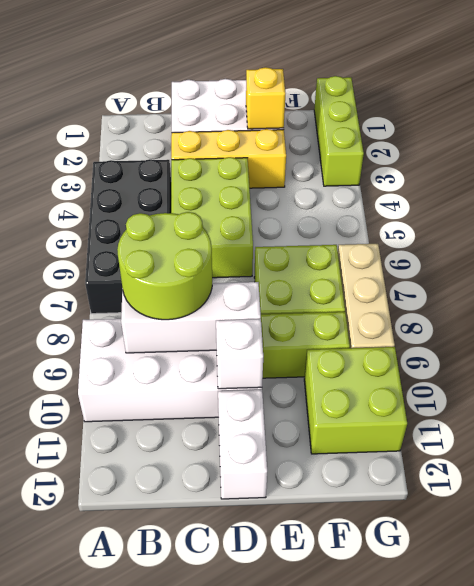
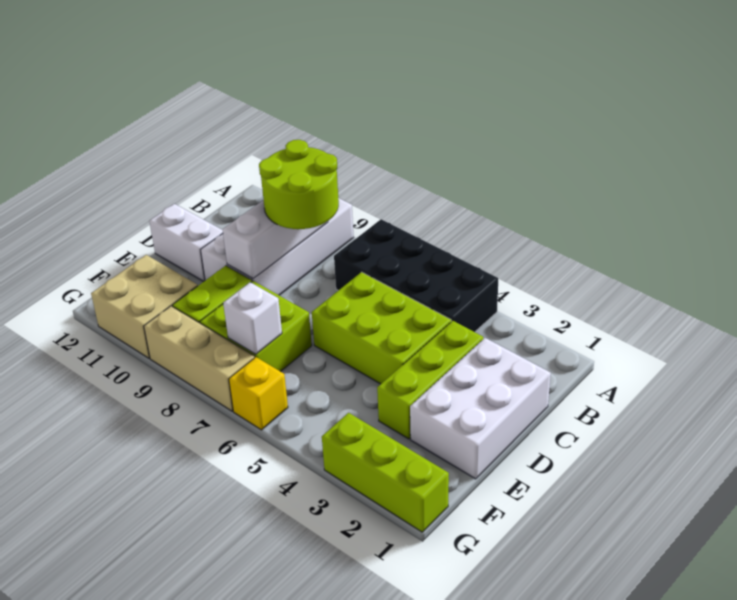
yellow brick C3:E3 level 1 -> lime brick C3:E3 level 1
white brick D10 level 2 -> white brick F7 level 2
yellow brick E2 level 2 -> yellow brick G6 level 1
lime brick F10:G11 level 1 -> tan brick F10:G11 level 1

